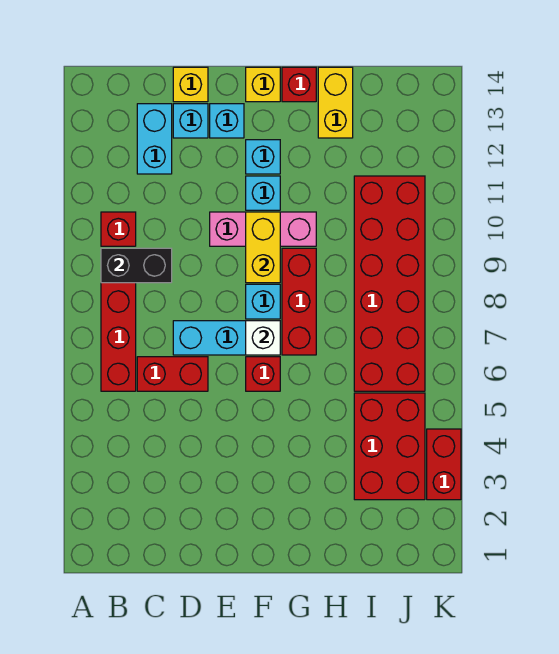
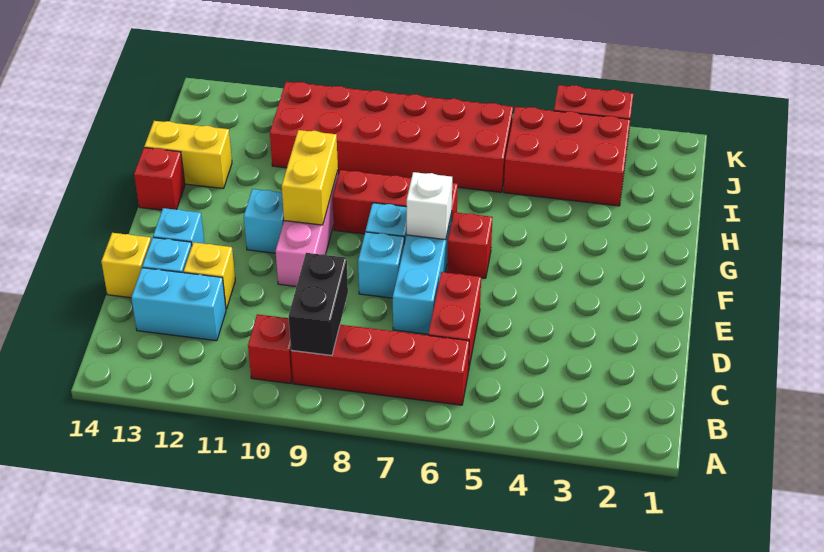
yellow brick F9:F10 level 2 -> yellow brick F10:G10 level 2
cyan brick F12 level 1 -> cyan brick E8 level 1
yellow brick F14 level 1 -> yellow brick D12 level 1

